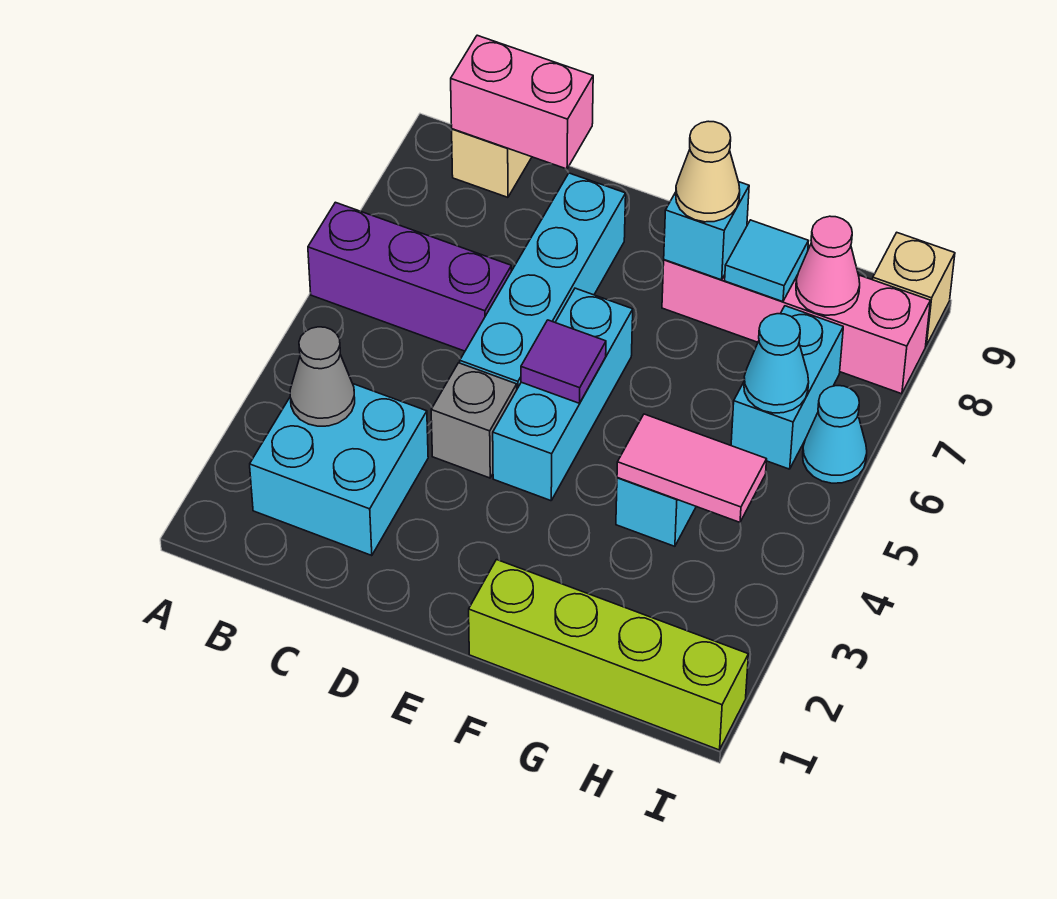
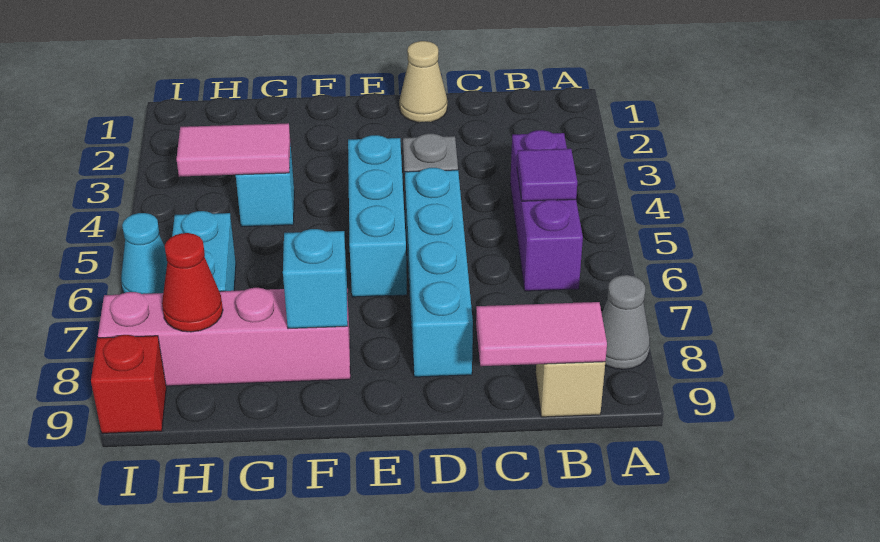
purple brick A6:C6 level 1 -> purple brick B4:B6 level 1
cyan brick B2:C3 level 1 -> none
grey cone B3 level 2 -> grey cone A8 level 1
pink brick B9:C9 level 2 -> pink tile B9:C9 level 2
purple tile E5 level 2 -> purple tile B5 level 2
lime brick F1:I1 level 1 -> none
tan cone F8 level 3 -> tan cone D1 level 1
cyan tile G8 level 2 -> none
cyan cone H6 level 2 -> none
pink cone H8 level 2 -> red cone H8 level 2
tan brick I9 level 1 -> red brick I9 level 1

